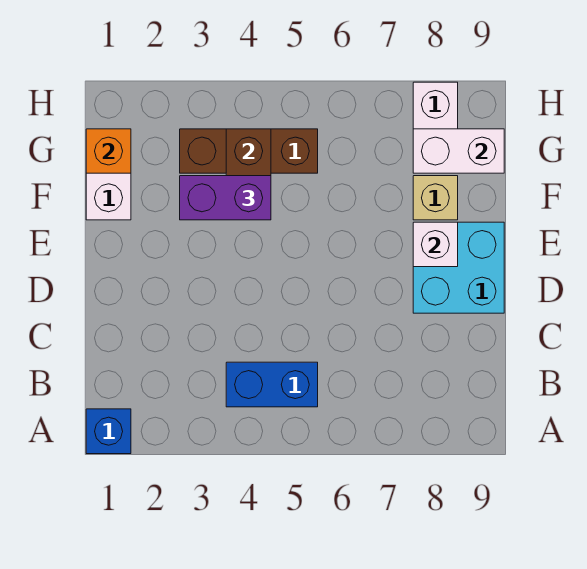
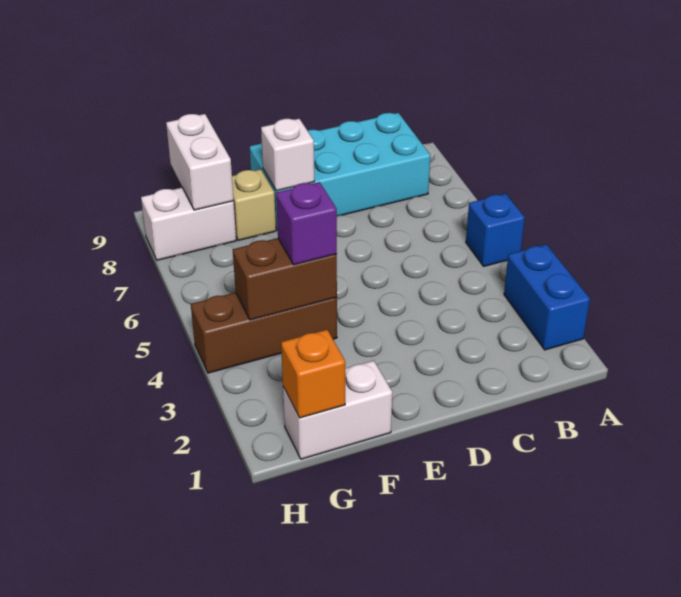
blue brick A1 level 1 -> blue brick A5 level 1
blue brick B4:B5 level 1 -> blue brick A2:A3 level 1
cyan brick D8:E9 level 1 -> cyan brick B8:E9 level 1
purple brick F3:F4 level 3 -> purple brick F4 level 3
brown brick G3:G5 level 1 -> brown brick F4:H4 level 1

